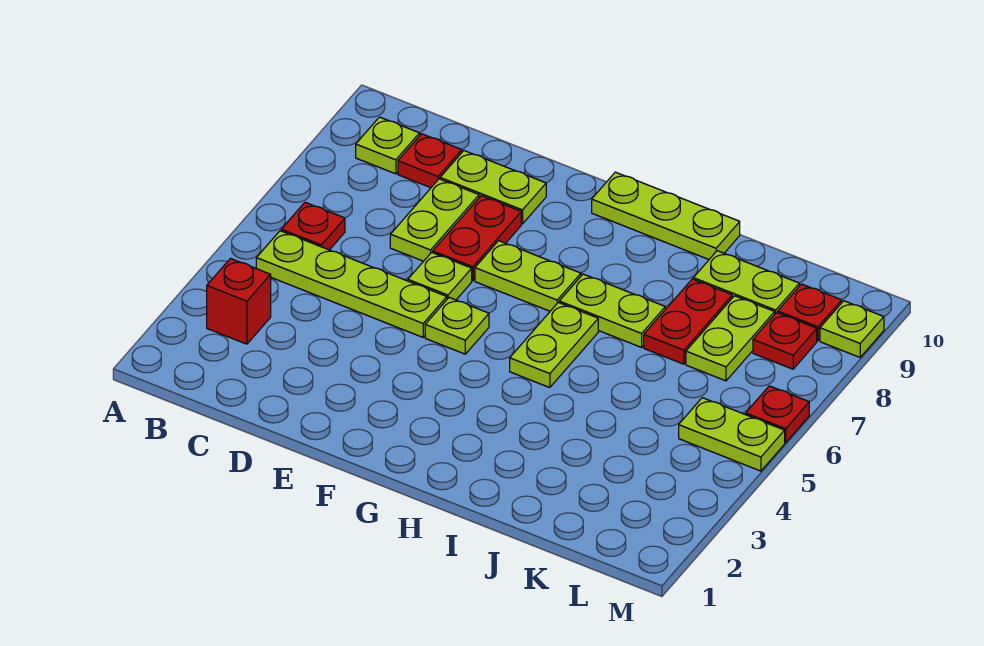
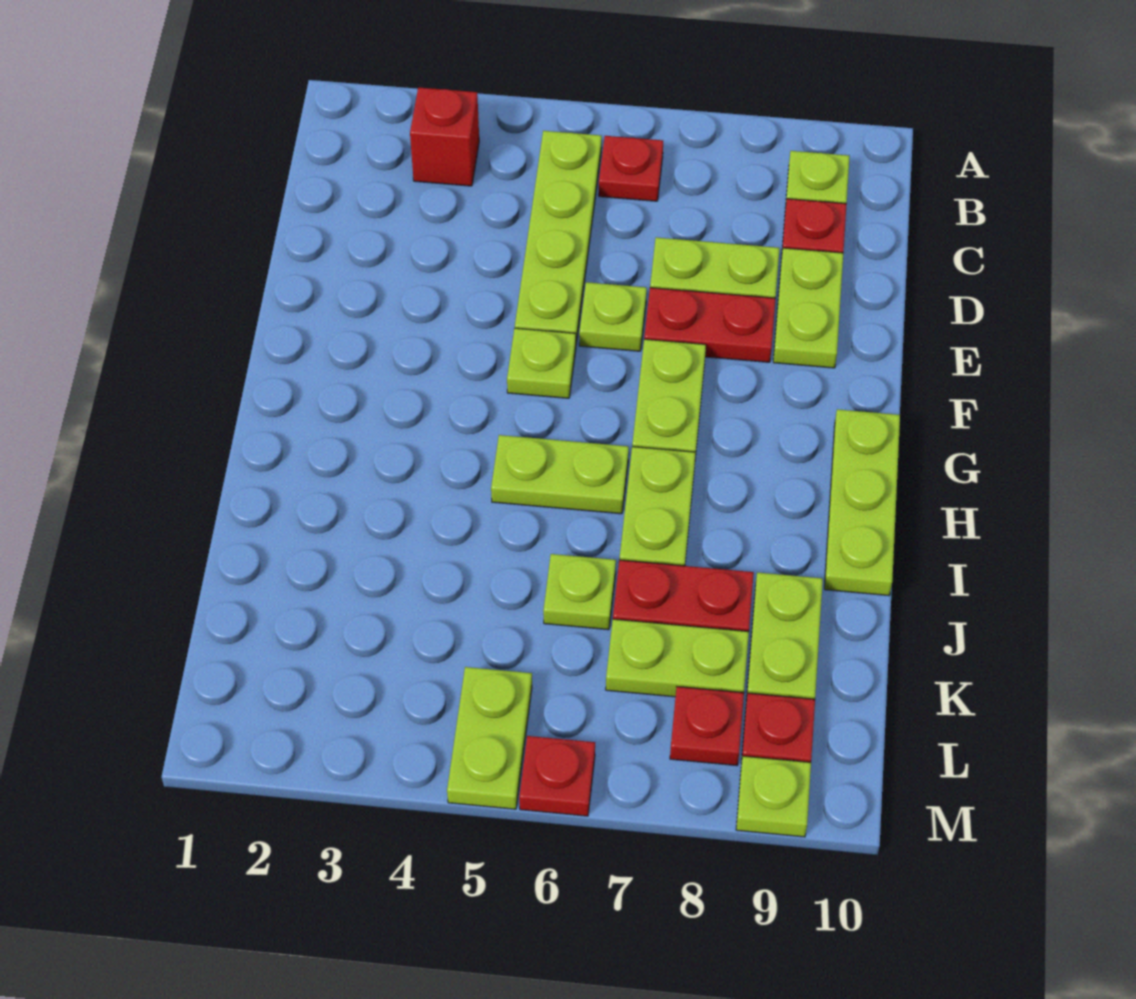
none -> lime plate J6 level 1

